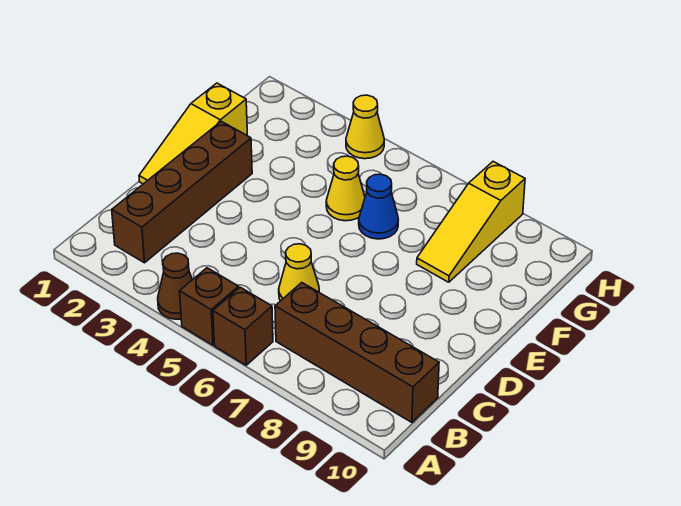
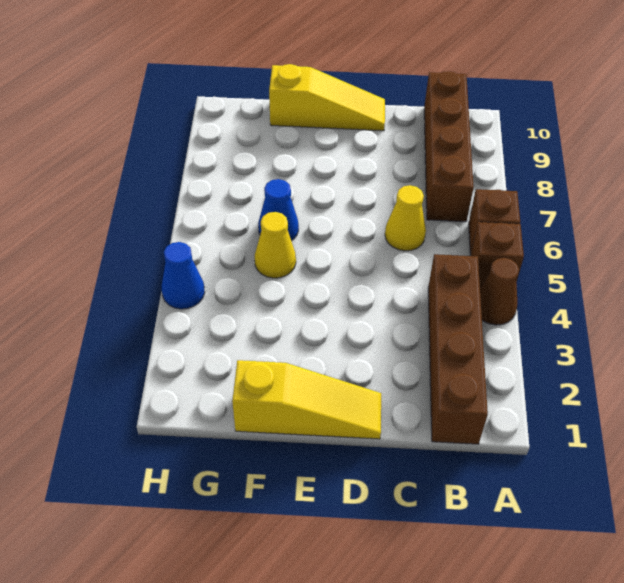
brown brick B2:E2 level 1 -> brown brick B1:B4 level 1
yellow slope F8:H8 level 1 top H -> yellow slope D10:F10 level 1 top F
yellow cone H4 level 1 -> blue cone H4 level 1

